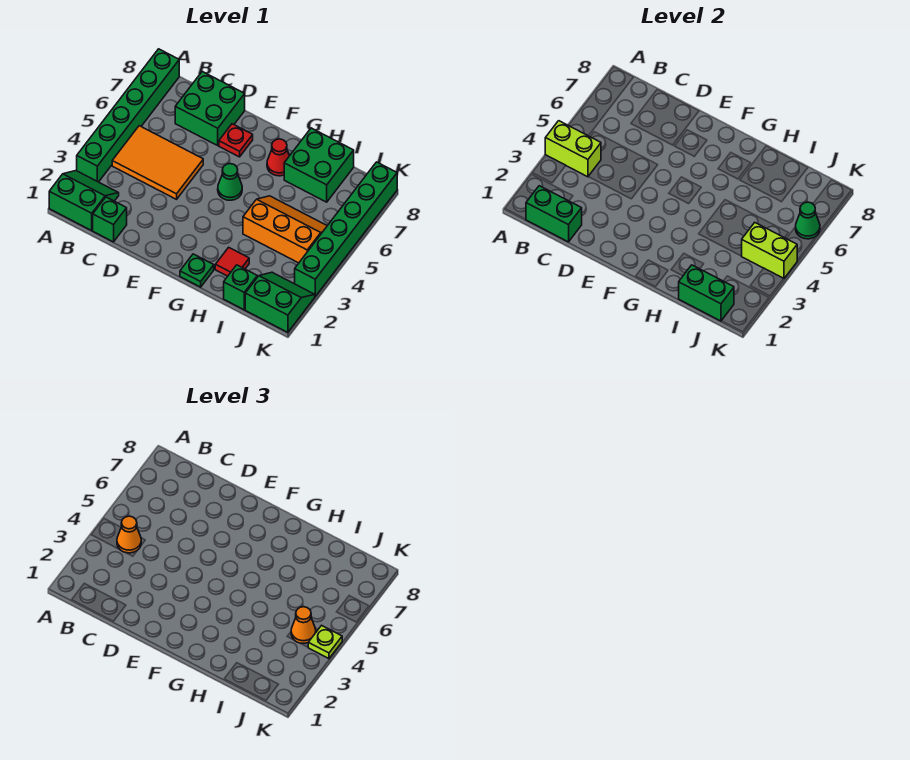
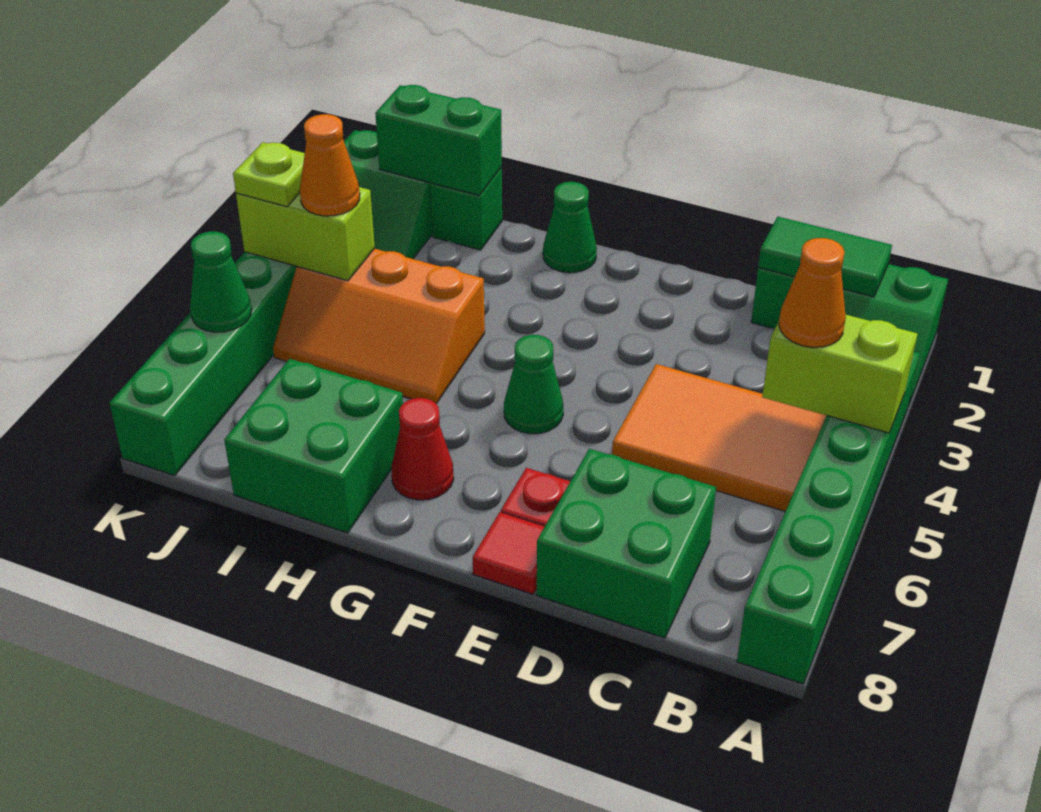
green brick B1:C1 level 2 -> green tile B1:C1 level 2
green plate G1 level 1 -> green cone G1 level 1
red tile H2 level 1 -> red tile E8 level 1

